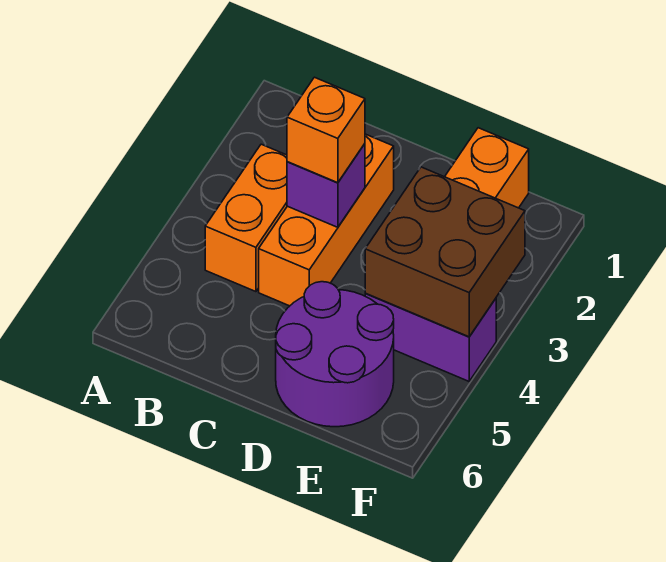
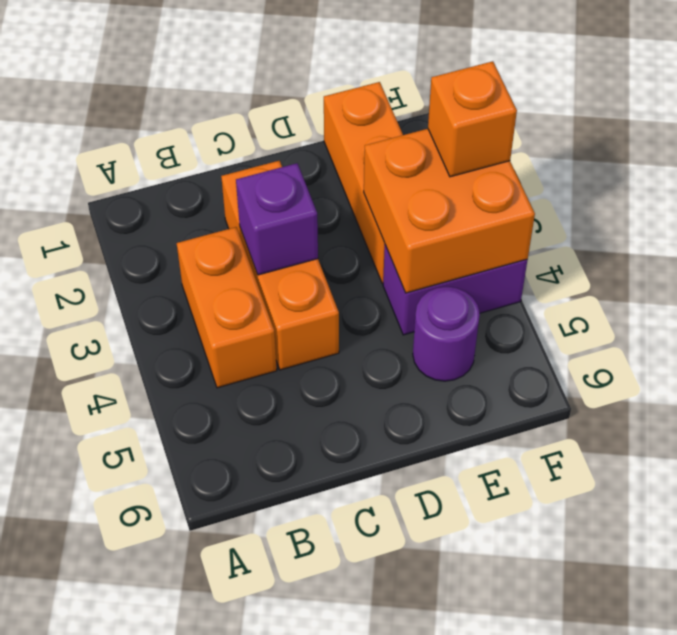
orange brick C3 level 3 -> orange brick F3 level 3
purple round brick D5:E6 level 1 -> purple round brick E5 level 1
brown brick E3:F4 level 2 -> orange brick E3:F4 level 2

